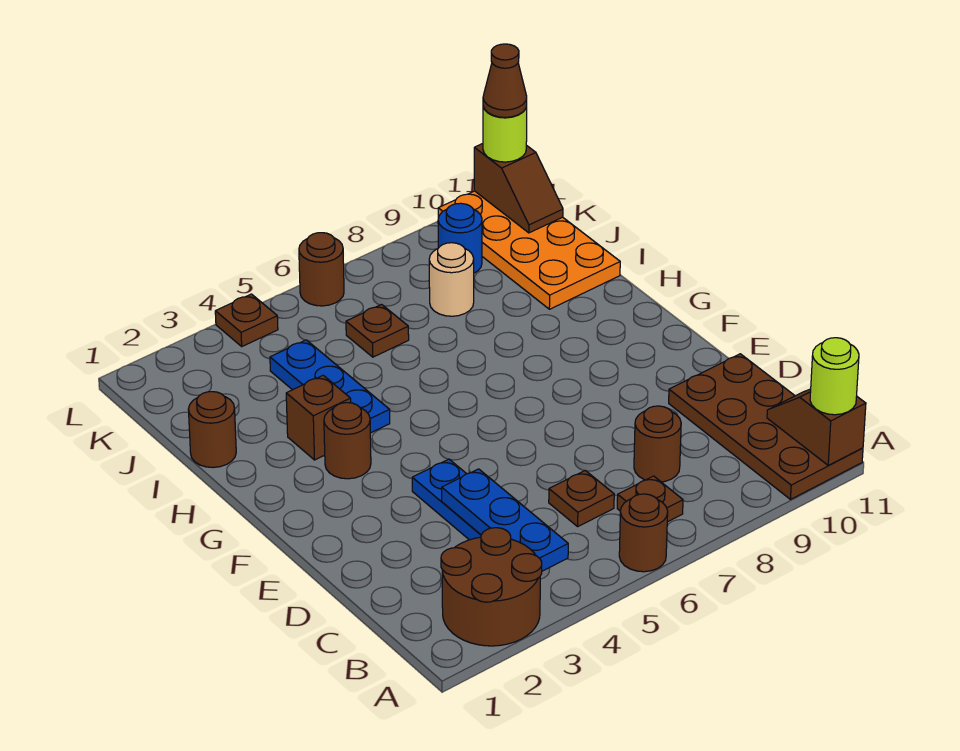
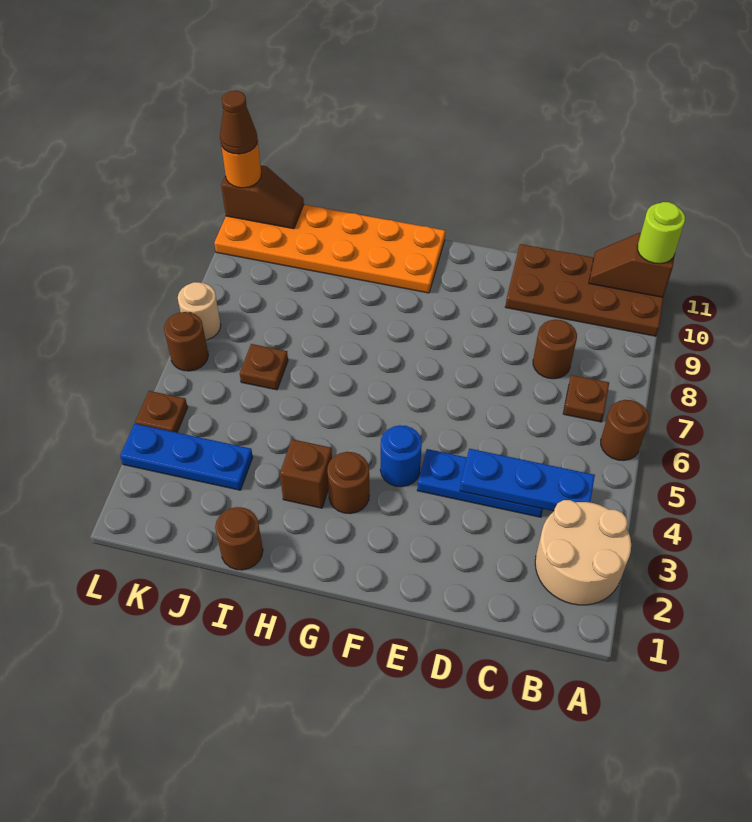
brown round brick A2:B3 level 1 -> tan round brick A2:B3 level 1
brown plate C6 level 1 -> none
blue plate H4:J4 level 1 -> blue plate J3:L3 level 1
orange plate I10:L11 level 1 -> orange plate G10:L11 level 1
tan round brick J8 level 1 -> tan round brick L7 level 1
blue round brick K9 level 1 -> blue round brick F4 level 1
lime round brick L11 level 3 -> orange round brick L11 level 3

